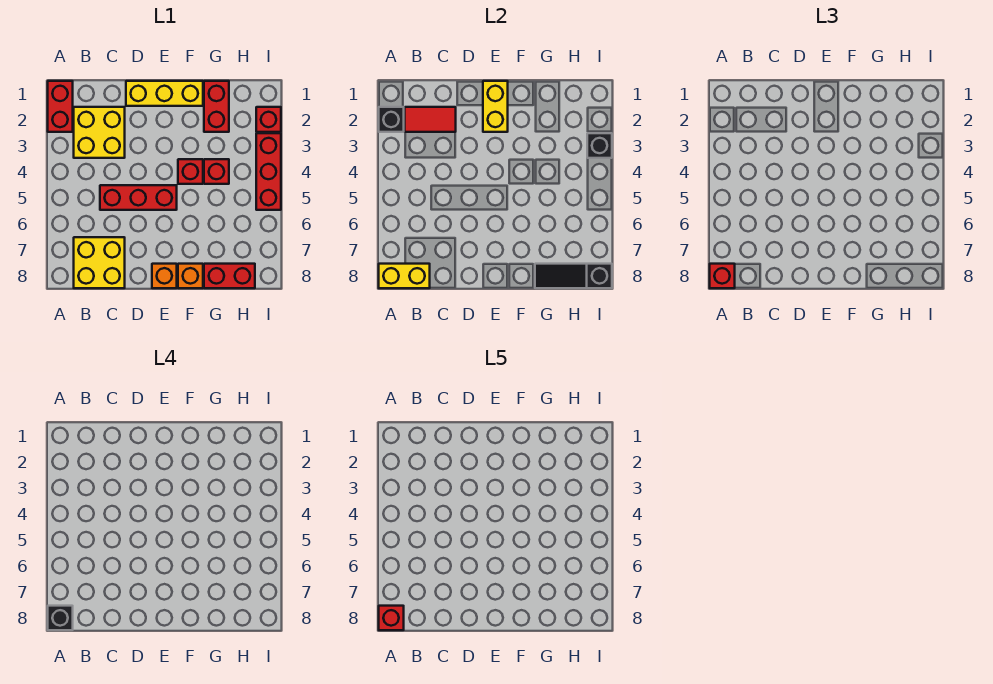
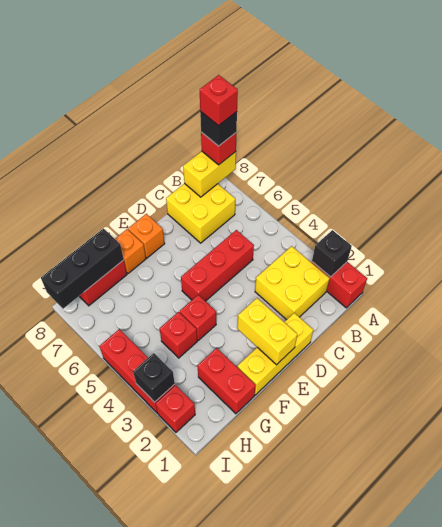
red tile B2:C2 level 2 -> none
black slope G8:I8 level 2 top I -> black brick G8:I8 level 2

